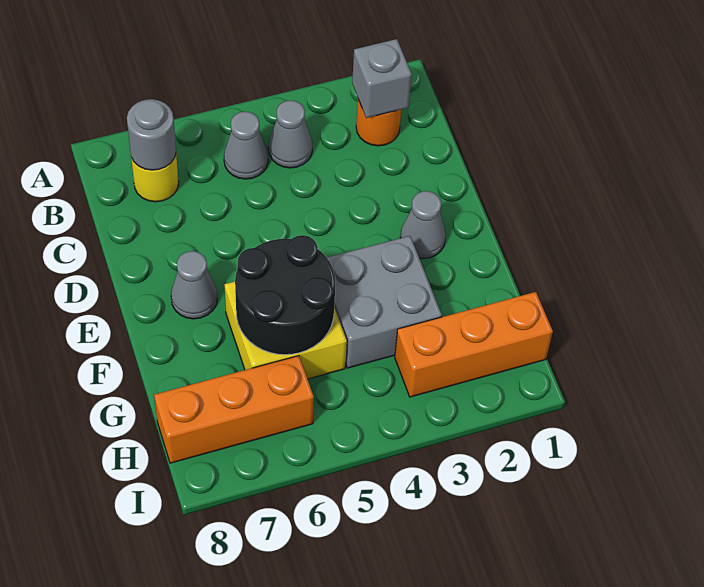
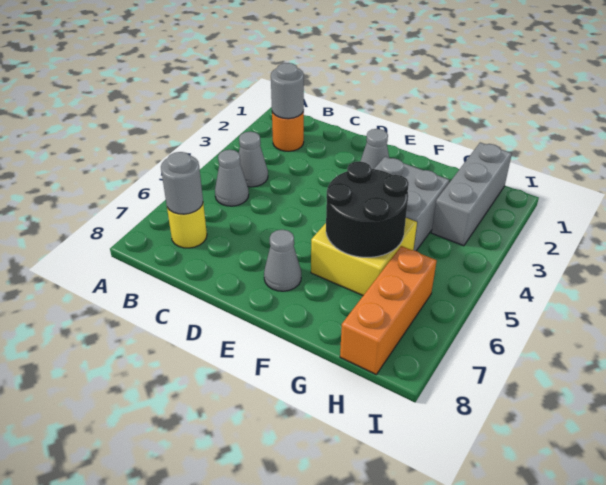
grey brick B2 level 2 -> grey round brick B2 level 2
orange brick H1:H3 level 1 -> grey brick H1:H3 level 1

